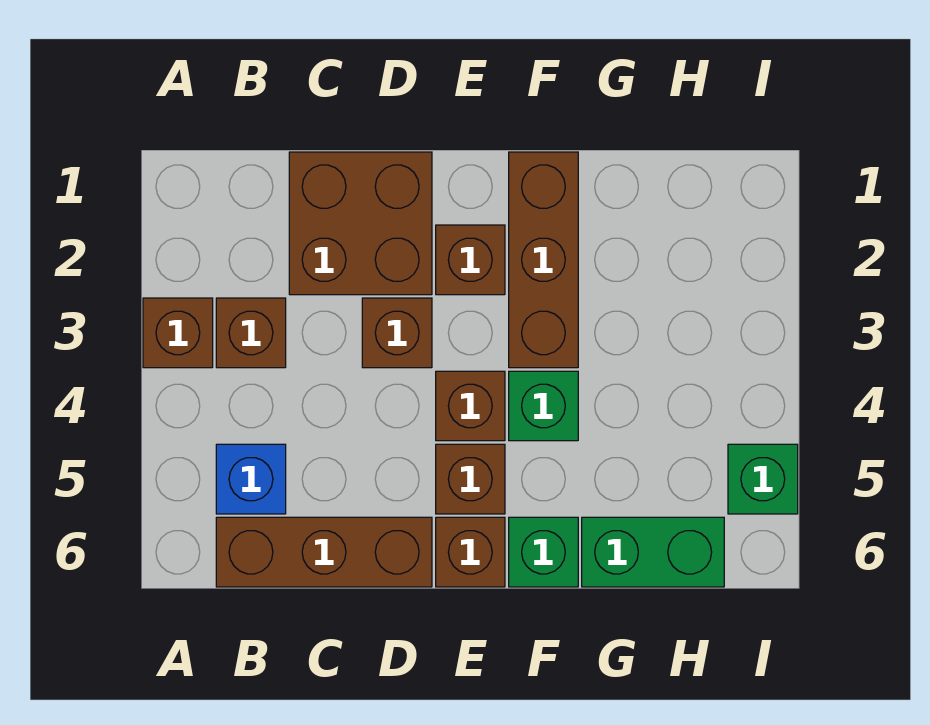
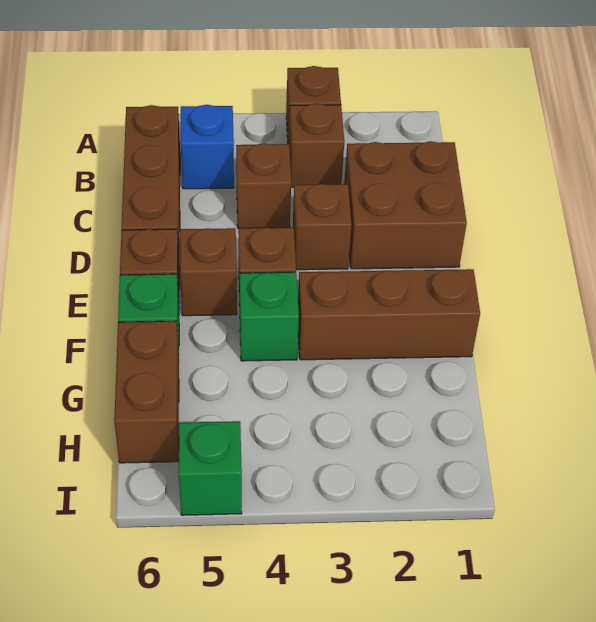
brown brick E2 level 1 -> brown brick C4 level 1
green brick G6:H6 level 1 -> brown brick G6:H6 level 1

